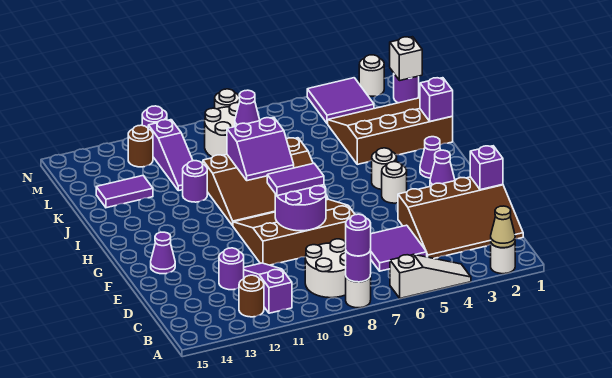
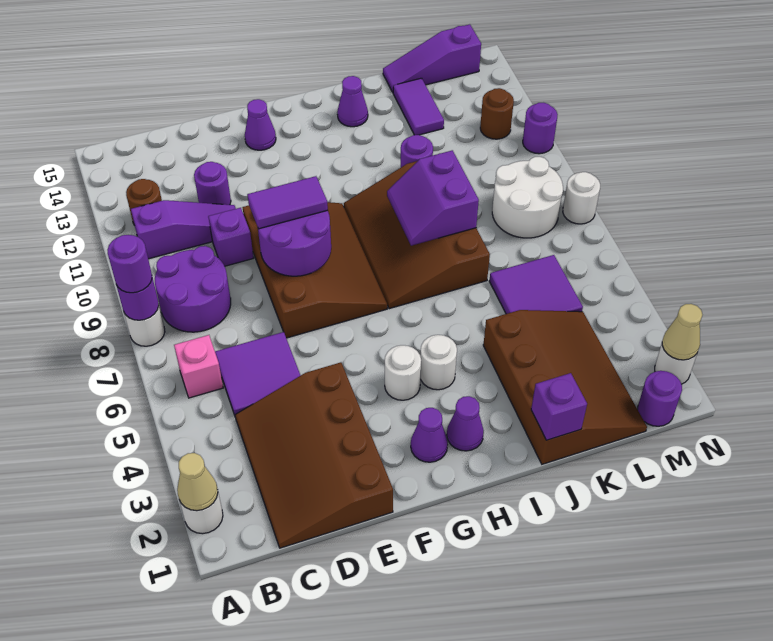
white slope A4:A6 level 1 top 6 -> none
none -> pink brick B6 level 1
white round brick B8:C9 level 1 -> purple round brick B8:C9 level 1
purple brick E1 level 2 -> purple brick D10 level 1
purple tile F8:F9 level 3 -> purple tile E9:F9 level 3
purple slope K11:M11 level 1 top M -> purple slope K15:M15 level 1 top M
purple cone L8 level 2 -> purple cone I14 level 1
white brick M1 level 2 -> none
purple tile M3:N4 level 1 -> purple tile K5:L6 level 1
none -> tan cone N2 level 2

